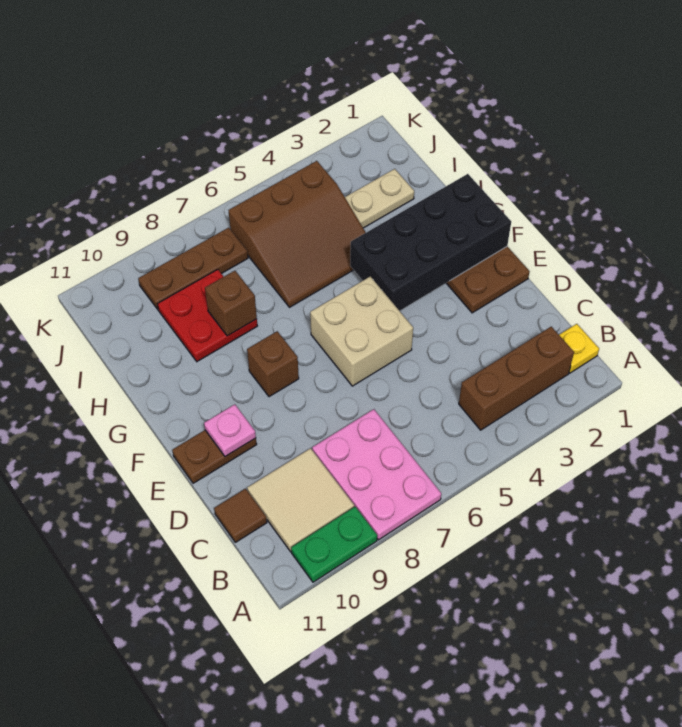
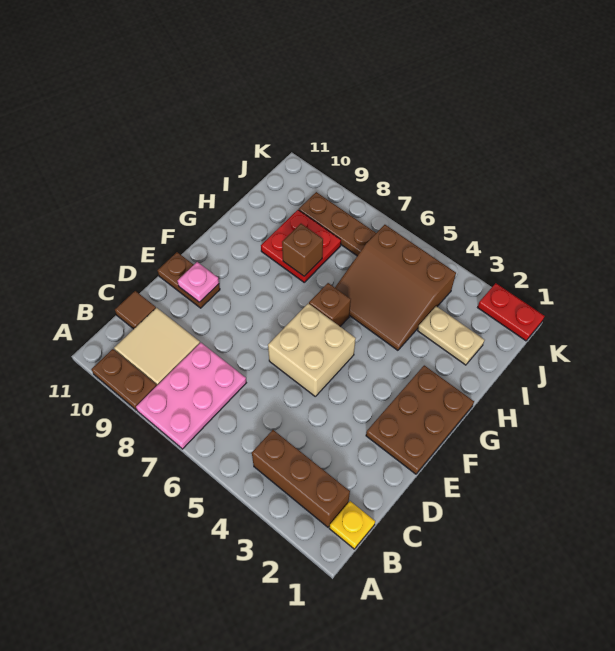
green plate A9:A10 level 1 -> brown plate A9:A10 level 1
black brick F1:G4 level 2 -> none
brown brick F8 level 1 -> brown brick G6 level 1
none -> red plate K1:K2 level 1

